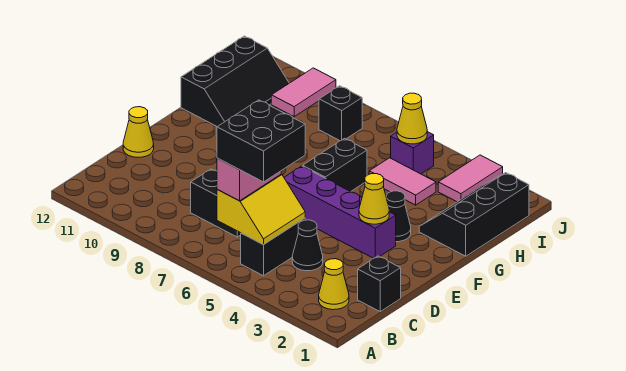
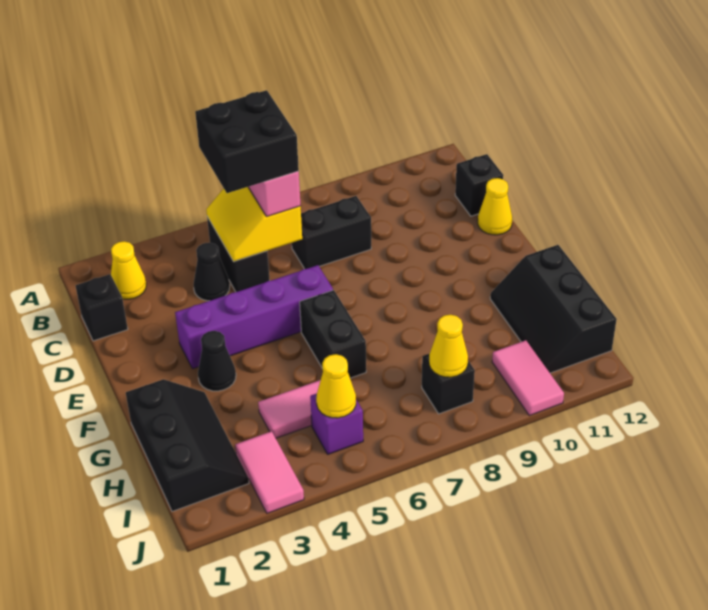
none -> black brick C12 level 1
yellow cone E3 level 2 -> yellow cone I8 level 2

